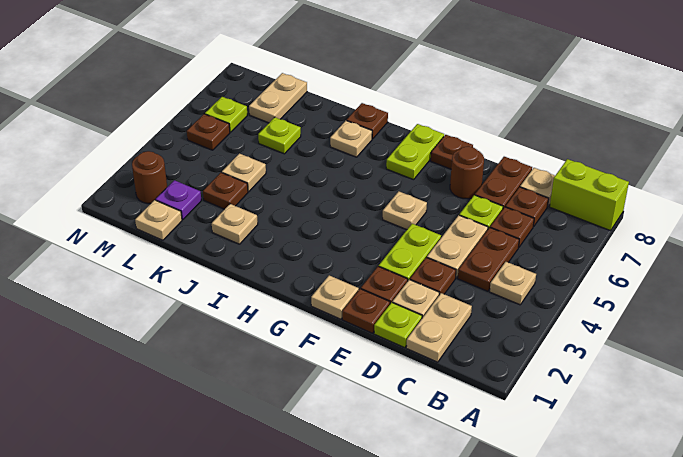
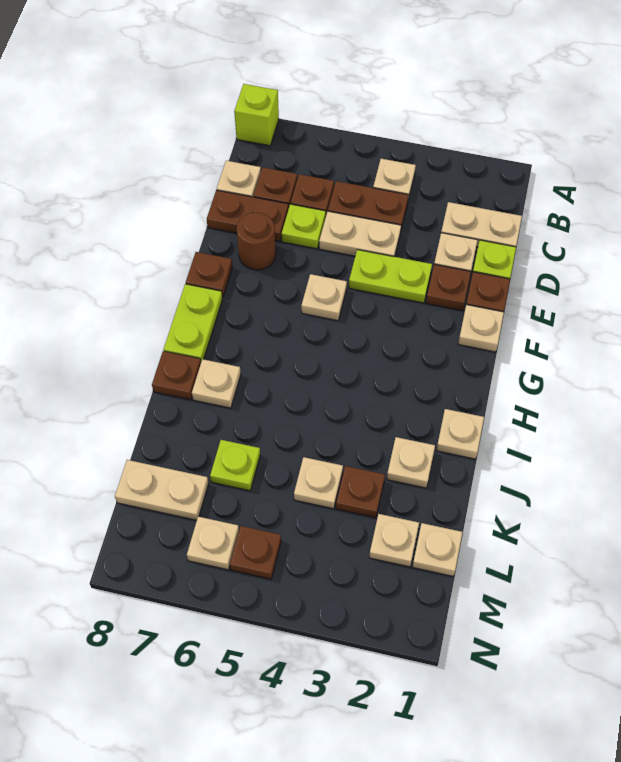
lime brick A8:B8 level 1 -> lime brick A8 level 1
brown plate D3 level 1 -> none
lime plate G7:G8 level 1 -> lime plate G8:H8 level 1
none -> tan plate I1 level 1
purple plate L2 level 1 -> tan plate L2 level 1
brown round brick M2 level 1 -> none
lime plate M6 level 1 -> tan plate M6 level 1

